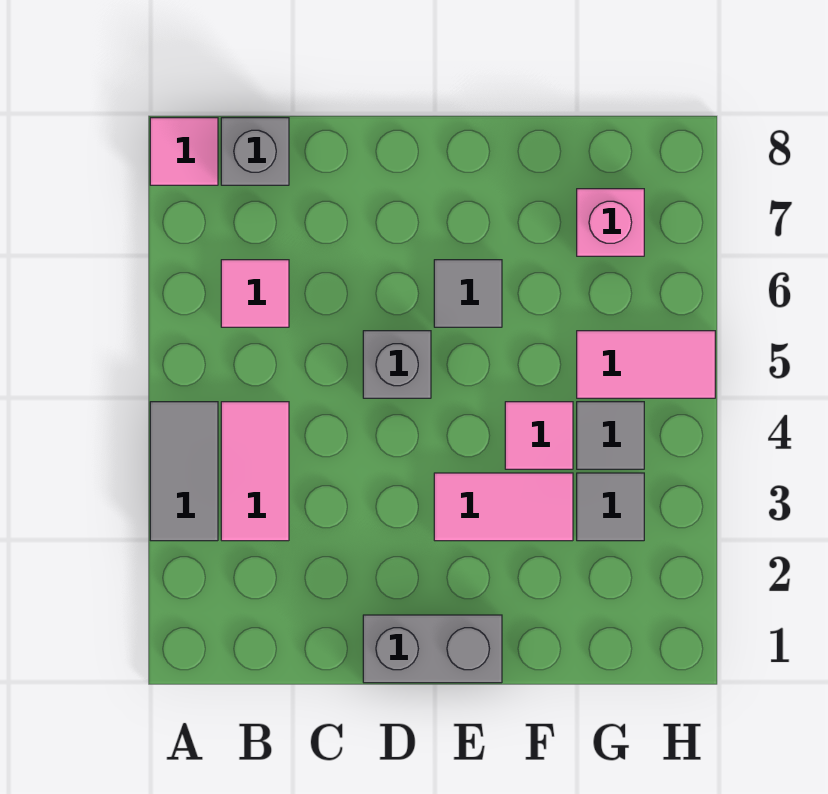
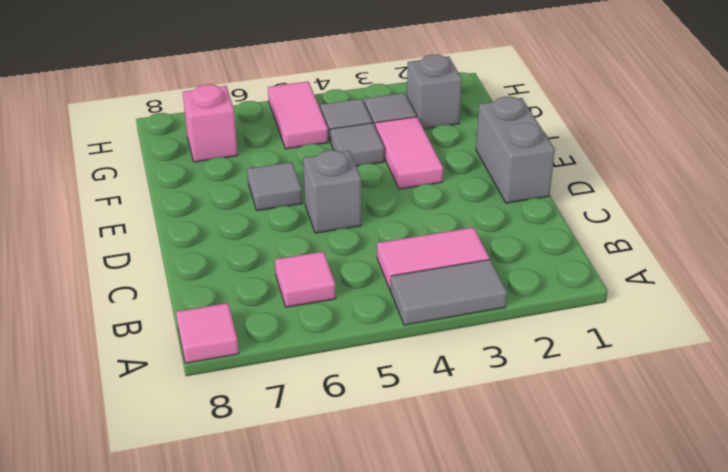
grey brick B8 level 1 -> grey brick G2 level 1
pink tile F4 level 1 -> grey tile F4 level 1

